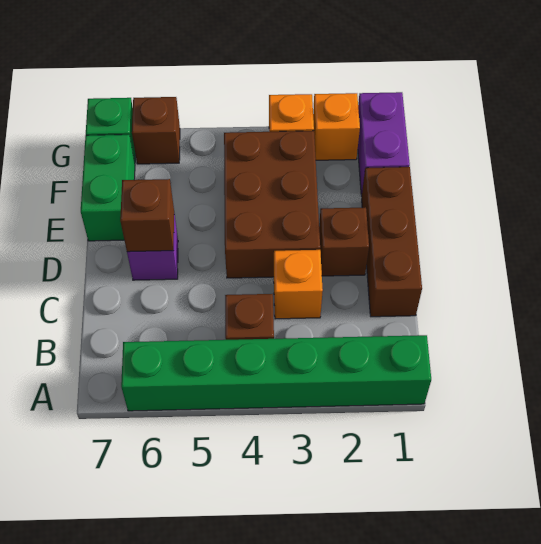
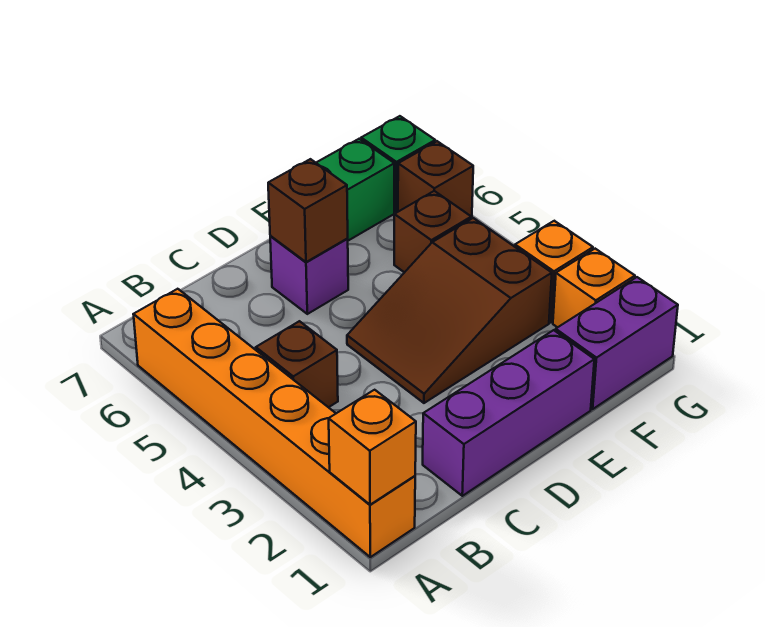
green brick A1:A6 level 1 -> orange brick A1:A6 level 1
brown brick C1:E1 level 1 -> purple brick C1:E1 level 1
orange brick C3 level 1 -> orange brick A1 level 2
brown brick D2 level 1 -> brown brick F5 level 1
brown brick D3:F4 level 1 -> brown slope D3:F4 level 1 top F

